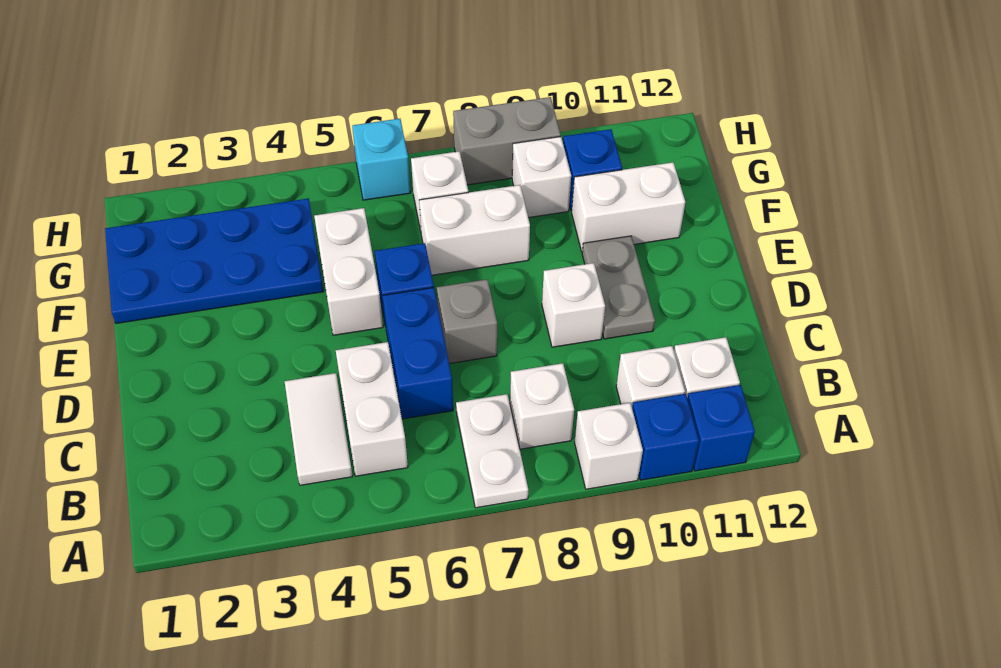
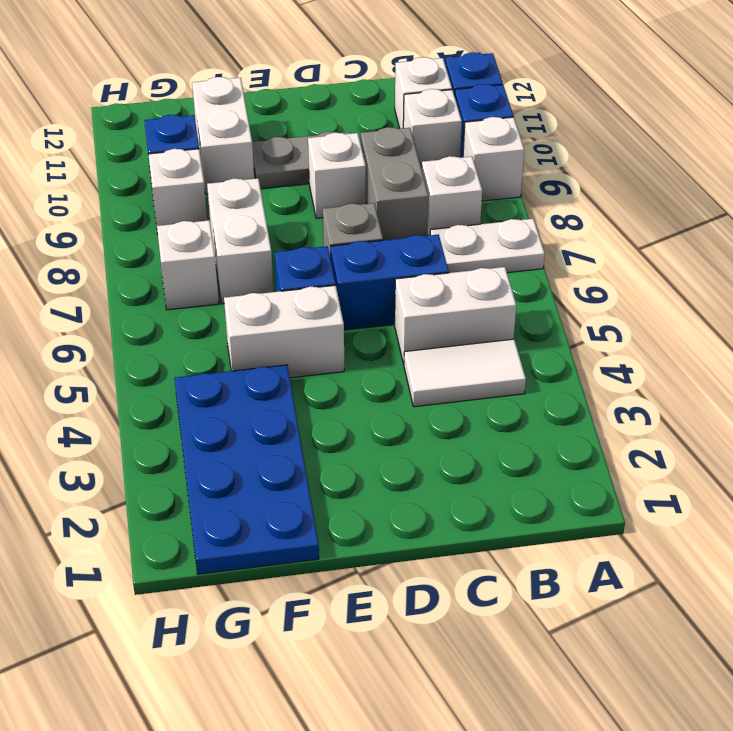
cyan brick H6 level 1 -> none
grey brick H8:H9 level 1 -> grey brick C8:C9 level 1

